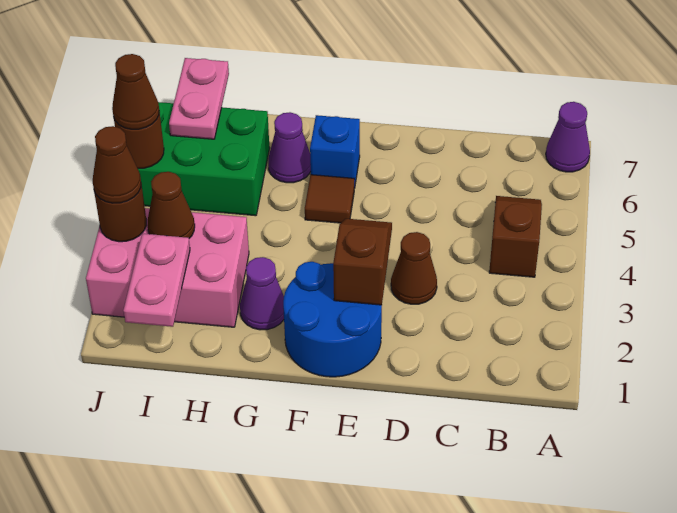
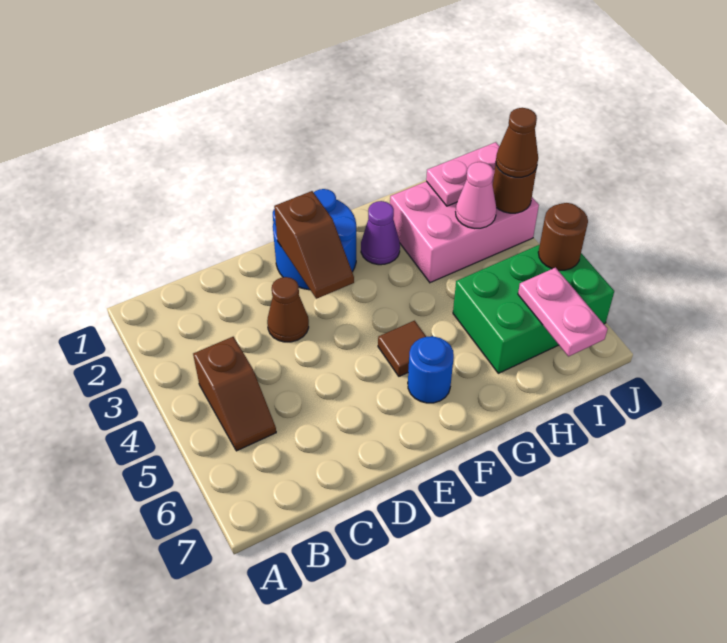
purple cone A7 level 1 -> none
blue brick F6 level 1 -> blue round brick F6 level 1
purple cone G6 level 1 -> none
pink plate I1:I2 level 2 -> pink plate I2:J2 level 2
brown cone I3 level 2 -> pink cone I3 level 2
brown cone J5 level 3 -> none

